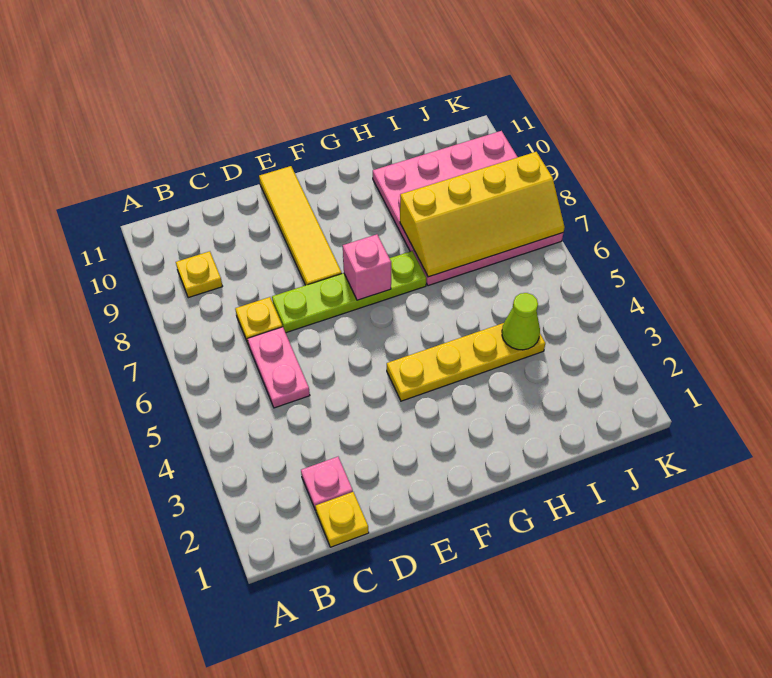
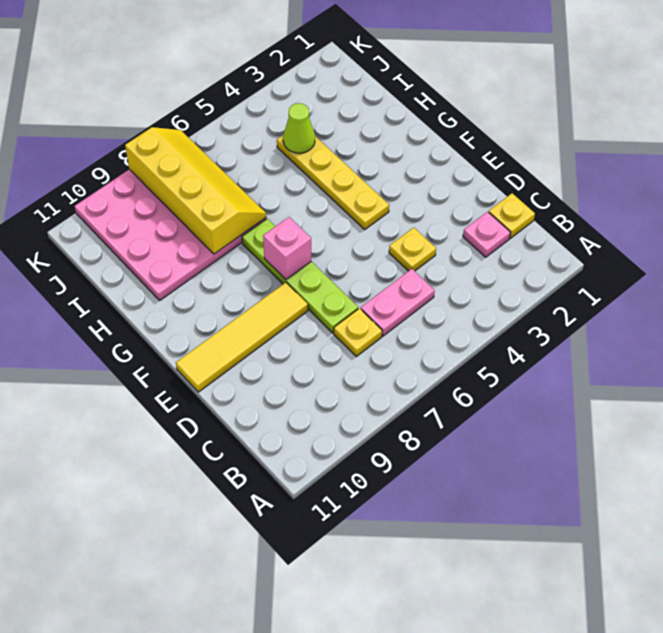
yellow plate B9 level 1 -> yellow plate D4 level 1

